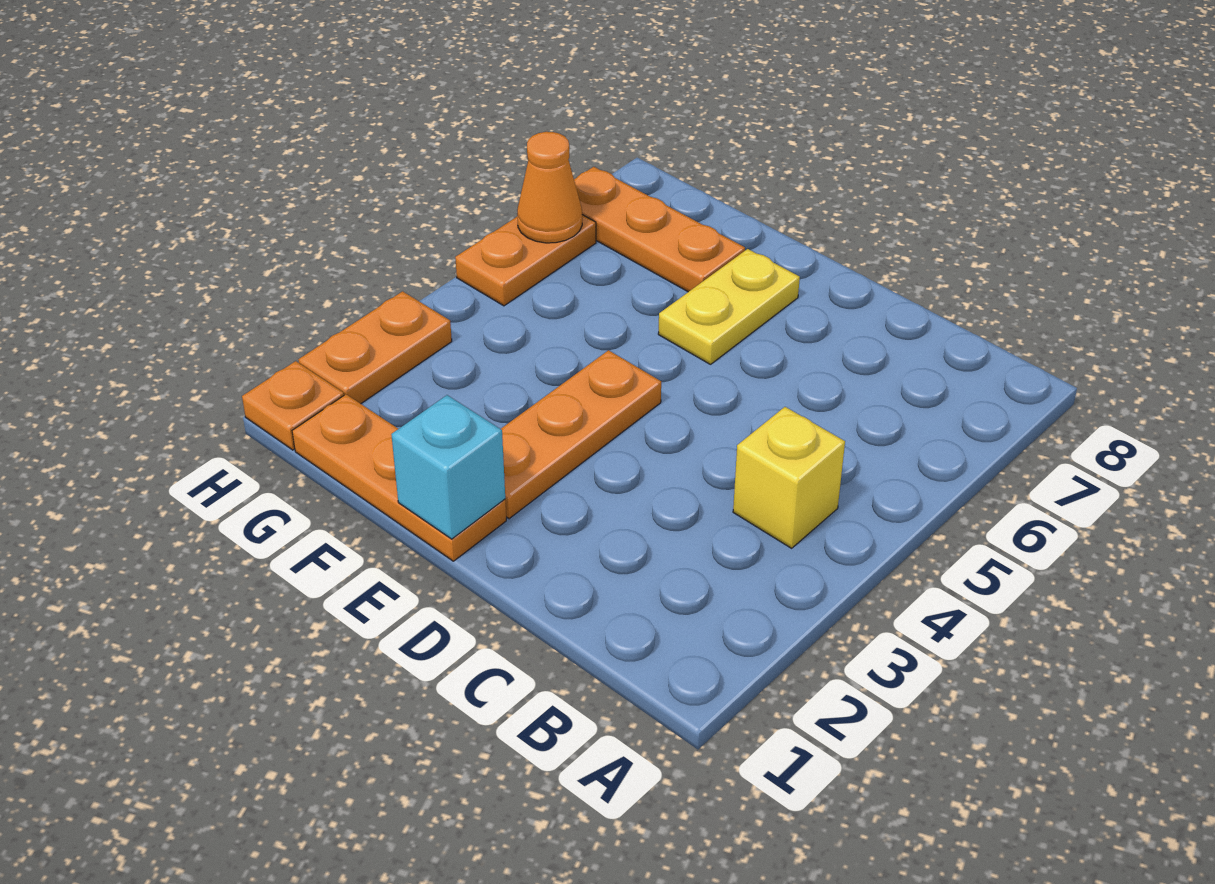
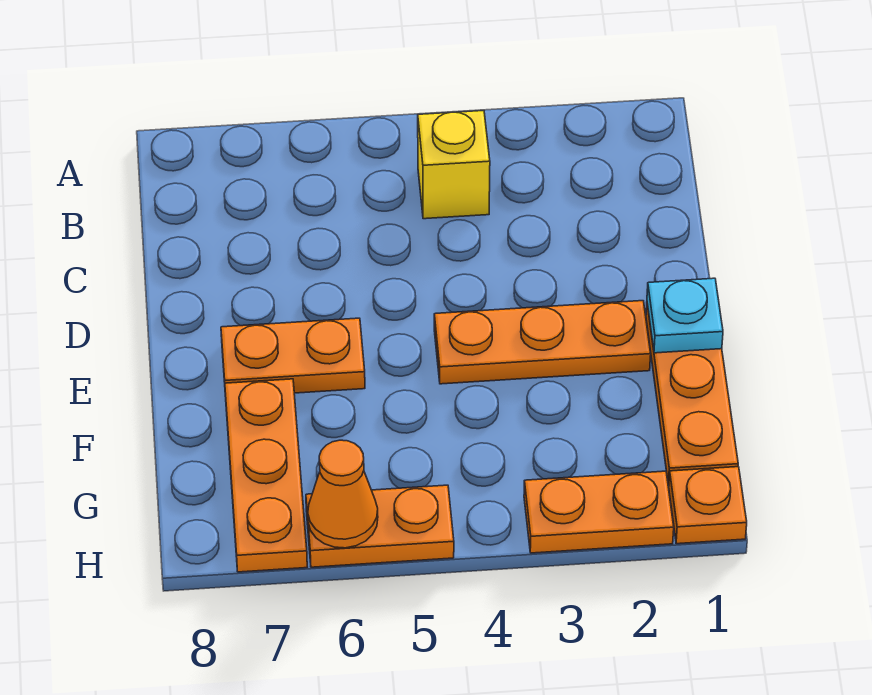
cyan brick E1 level 2 -> cyan plate E1 level 2
yellow plate E6:E7 level 1 -> orange plate E6:E7 level 1

